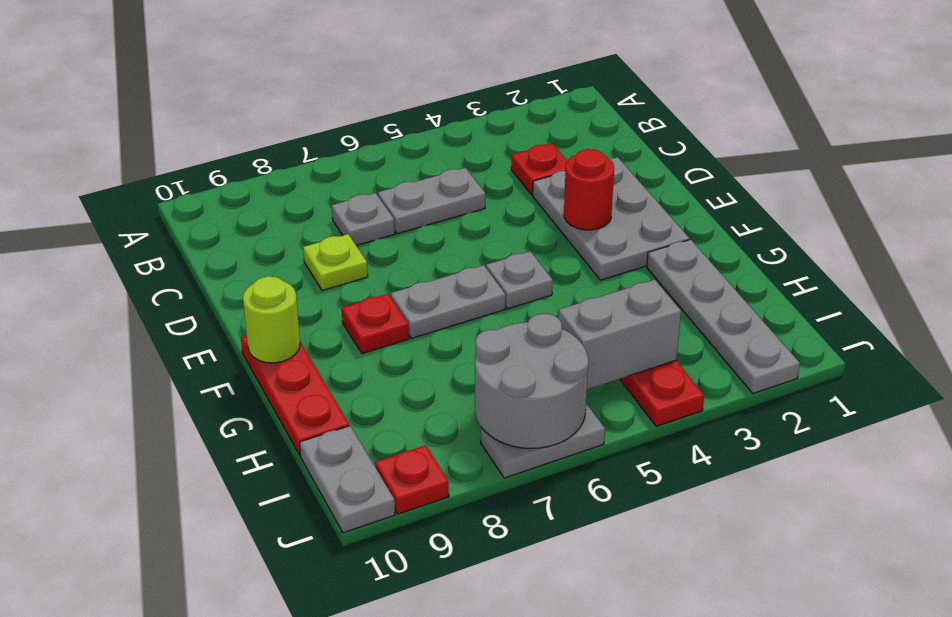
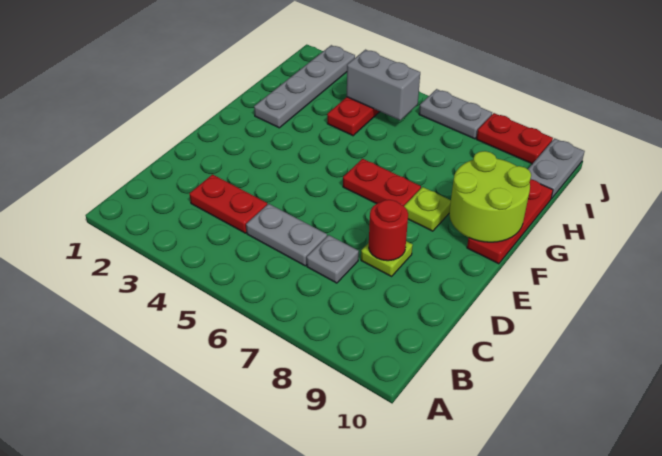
red plate C3 level 1 -> red plate C3:C4 level 1
grey plate D2:F3 level 1 -> none
red round brick E3 level 2 -> red round brick D8 level 2
grey plate F5 level 1 -> none
grey plate F6:F7 level 1 -> red plate F6:F7 level 1
red plate F8 level 1 -> lime plate F8 level 1
lime round brick F10 level 2 -> lime round brick F9:G10 level 2
grey round brick I6:J7 level 2 -> none
red plate J9 level 1 -> red plate J8:J9 level 1

